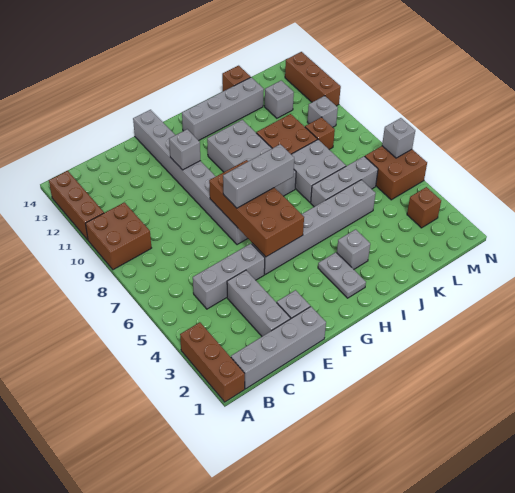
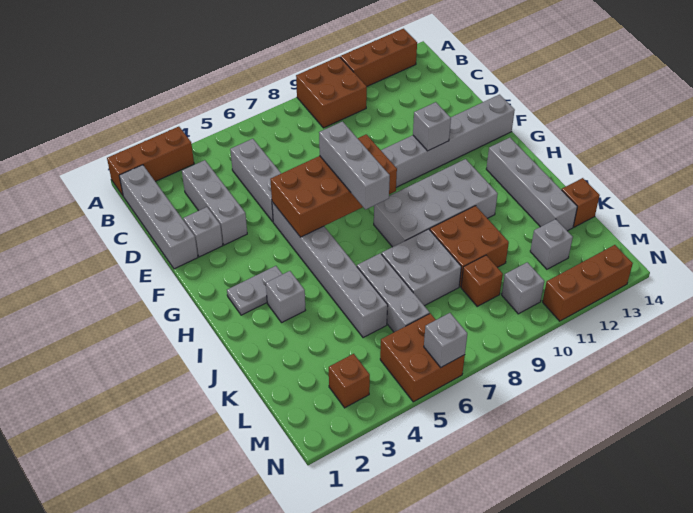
grey brick D2:D4 level 1 -> grey brick C3:E3 level 1

